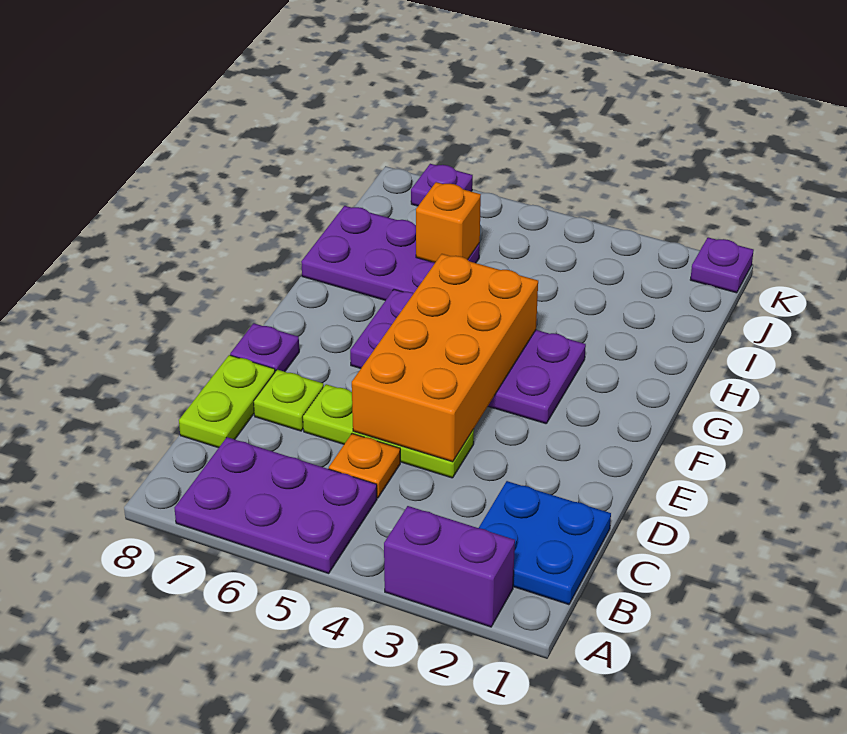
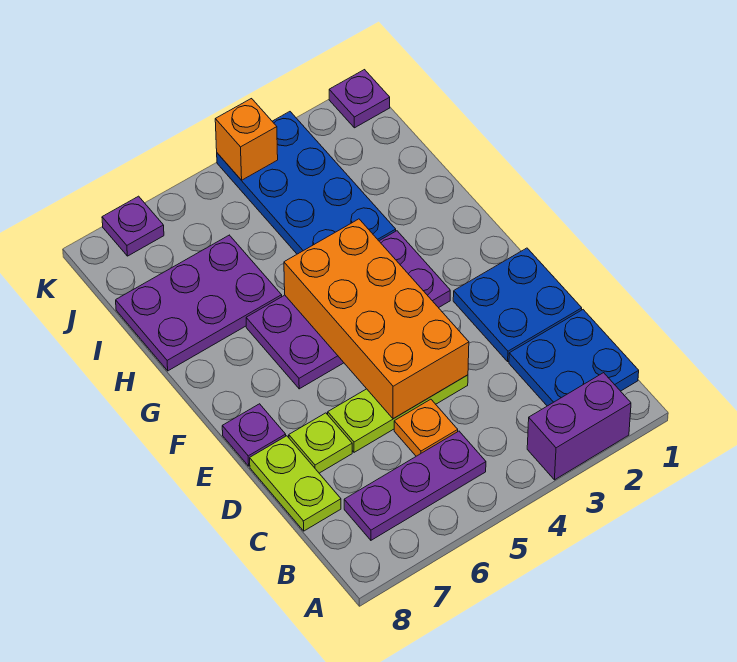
purple plate A5:B7 level 1 -> purple plate B5:B7 level 1
none -> blue plate D1:E2 level 1
none -> blue plate H3:K4 level 1
orange brick I6 level 2 -> orange brick K4 level 2

